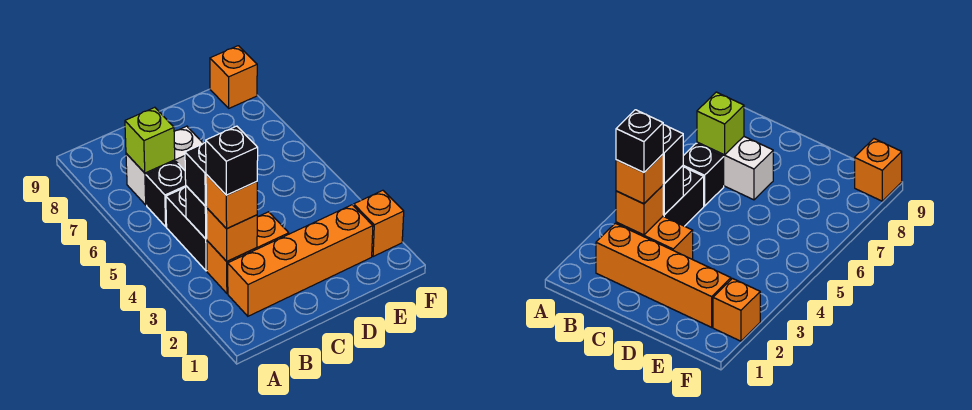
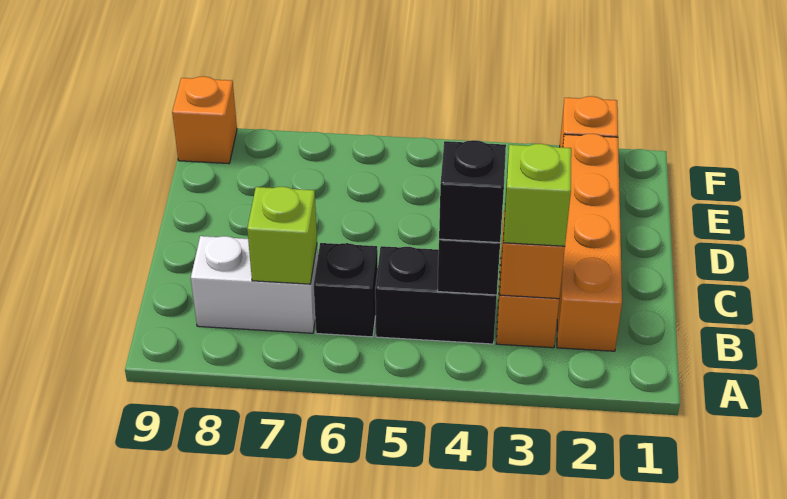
orange brick B3 level 3 -> lime brick B3 level 3
black brick B3 level 4 -> none
white brick B7:C7 level 1 -> white brick B7:B8 level 1

